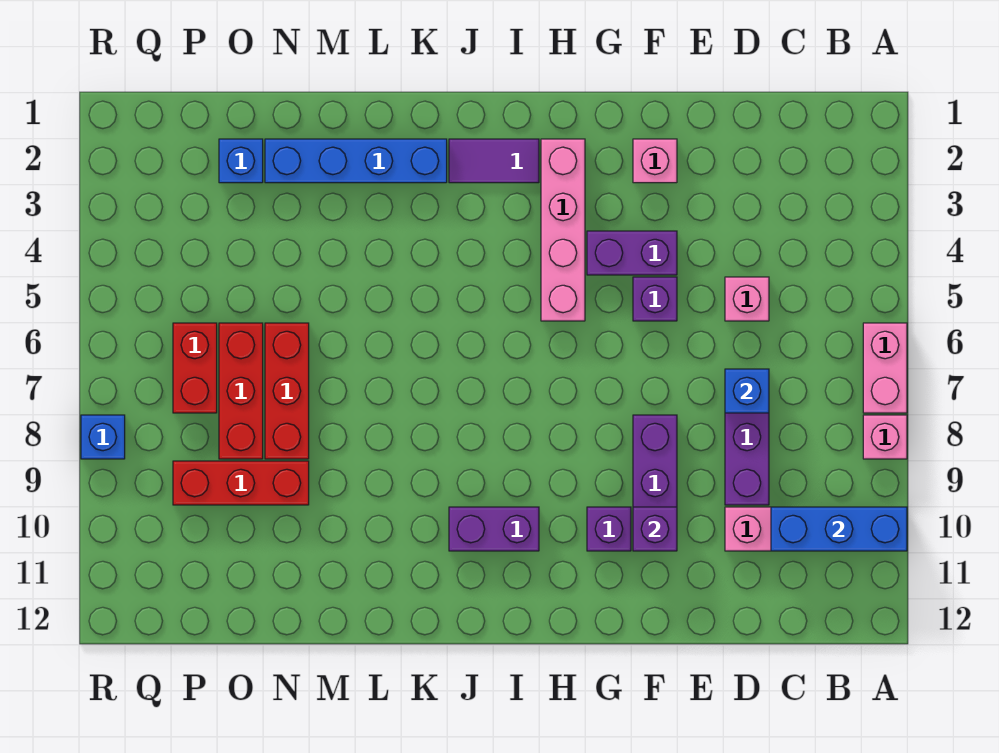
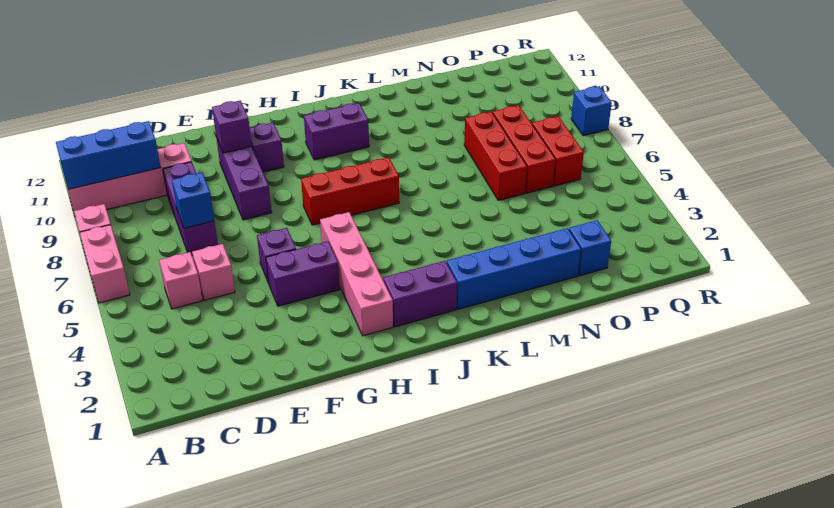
pink brick F2 level 1 -> pink brick C5 level 1
purple tile I2:J2 level 1 -> purple brick I2:J2 level 1
red brick N9:P9 level 1 -> red brick H7:J7 level 1

